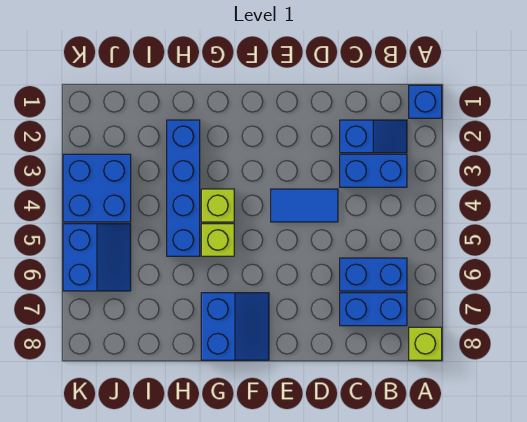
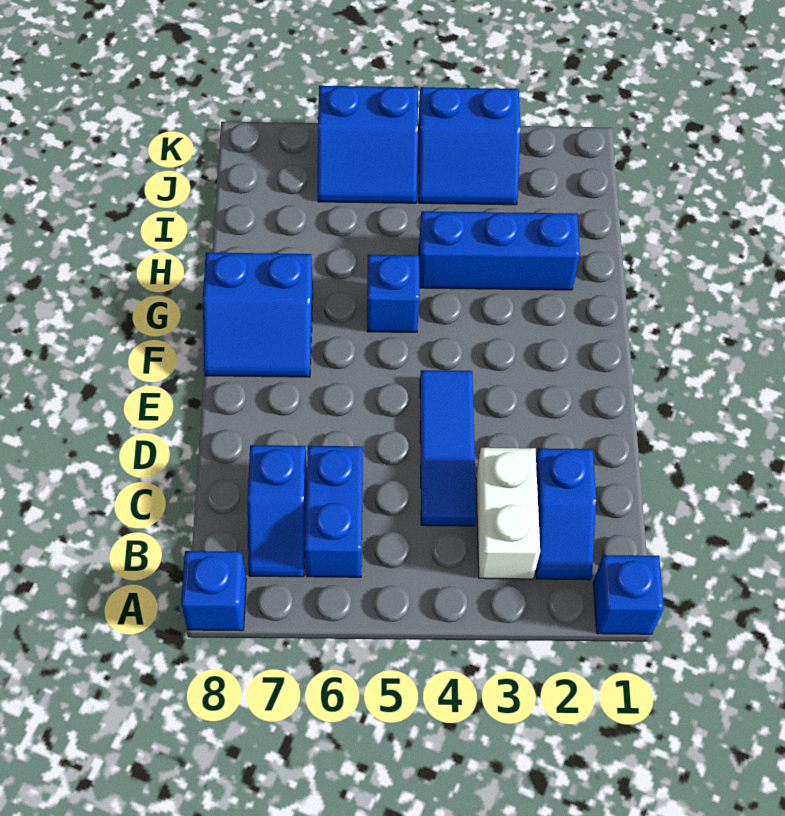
lime brick A8 level 1 -> blue brick A8 level 1
blue brick B3:C3 level 1 -> white brick B3:C3 level 1
blue brick B7:C7 level 1 -> blue slope B7:C7 level 1 top C
blue tile D4:E4 level 1 -> blue tile C4:E4 level 1
lime brick G4 level 1 -> none
lime brick G5 level 1 -> blue brick G5 level 1
blue brick H2:H5 level 1 -> blue brick H2:H4 level 1
blue brick J3:K4 level 1 -> blue slope J3:K4 level 1 top K

